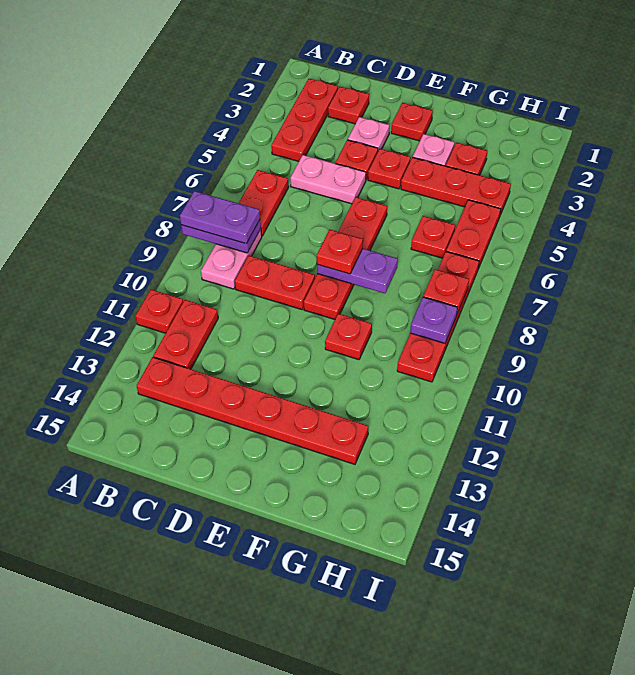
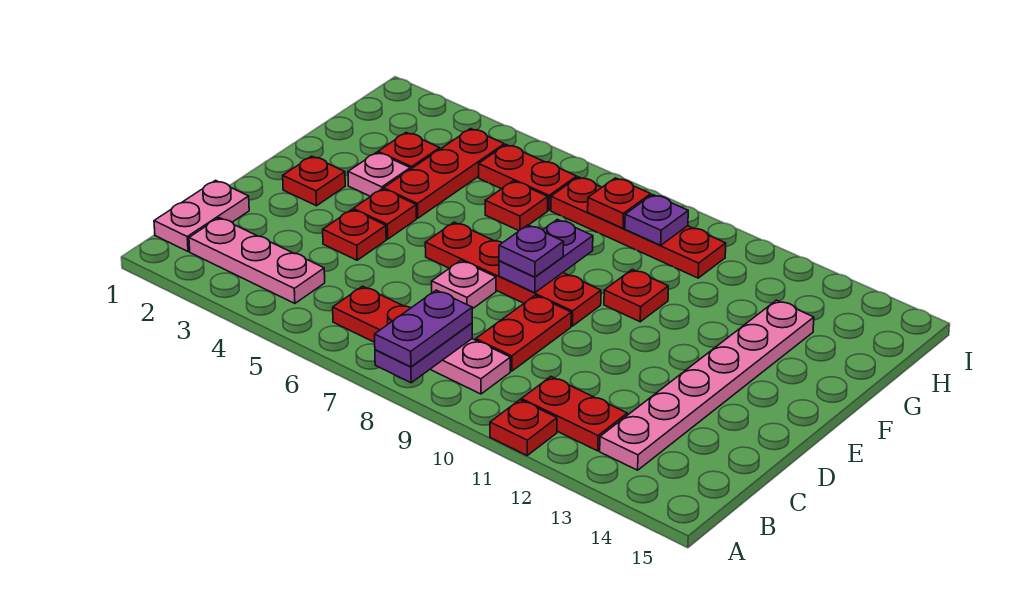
red plate B2:B4 level 1 -> pink plate B2:B4 level 1
red plate B13:G13 level 1 -> pink plate B13:G13 level 1
red plate C2 level 1 -> none
pink plate C5:D5 level 1 -> pink plate B1:C1 level 1
pink plate D3 level 1 -> pink plate D7 level 1
red plate E8 level 3 -> purple plate E8 level 3

